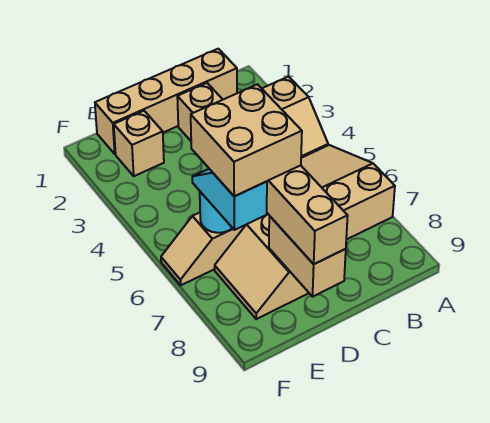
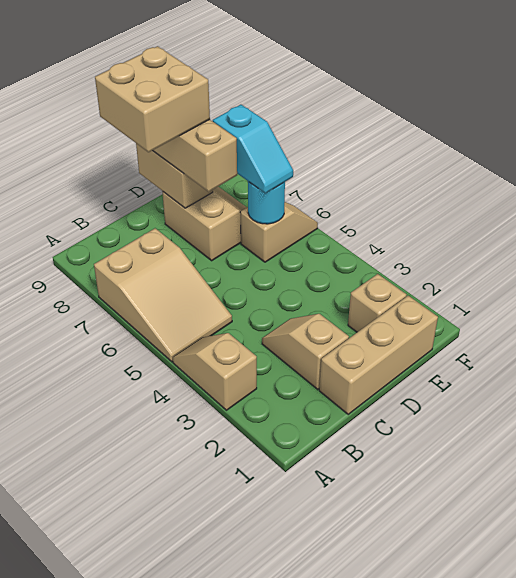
tan brick B1:E1 level 1 -> tan brick C1:E1 level 1
tan brick D6:E7 level 4 -> tan brick C8:D9 level 4

